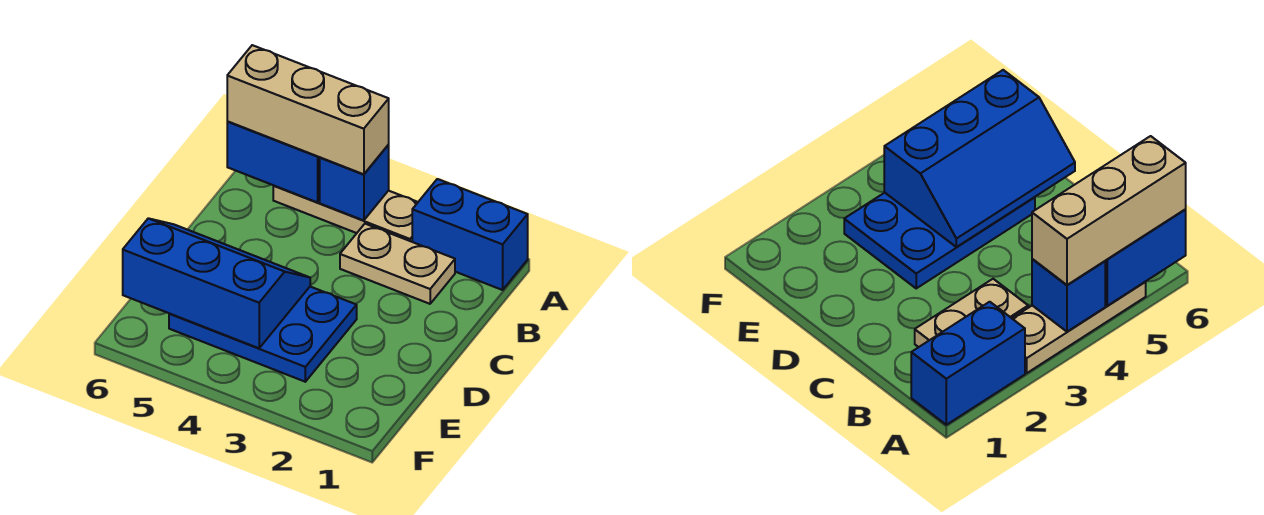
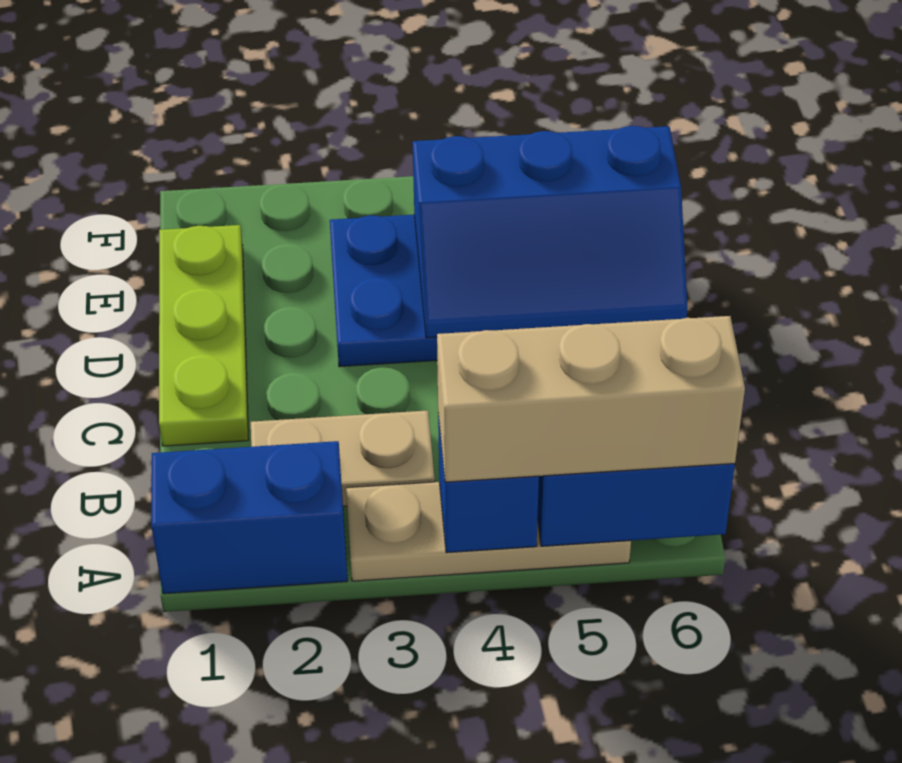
none -> lime plate C1:E1 level 1

